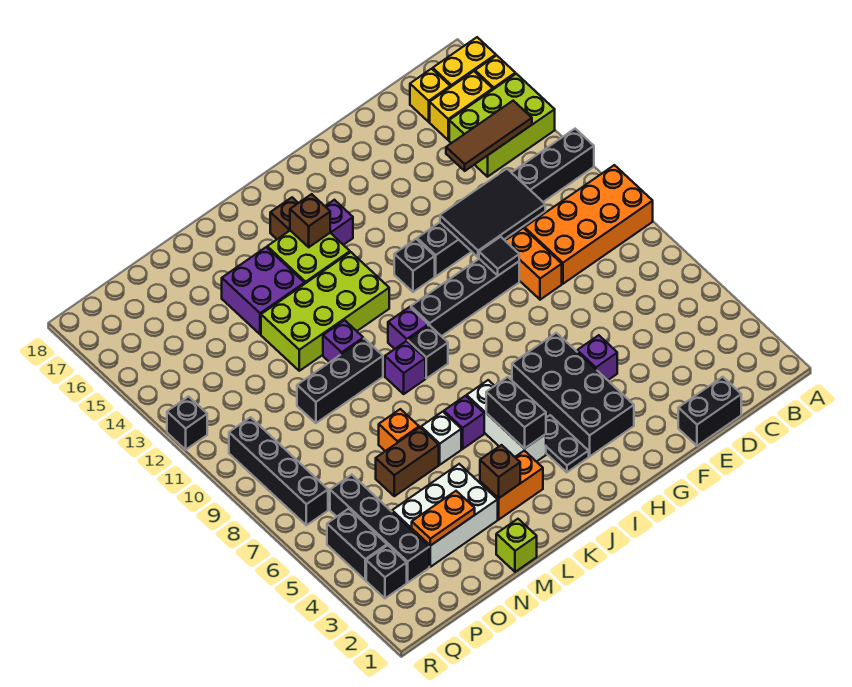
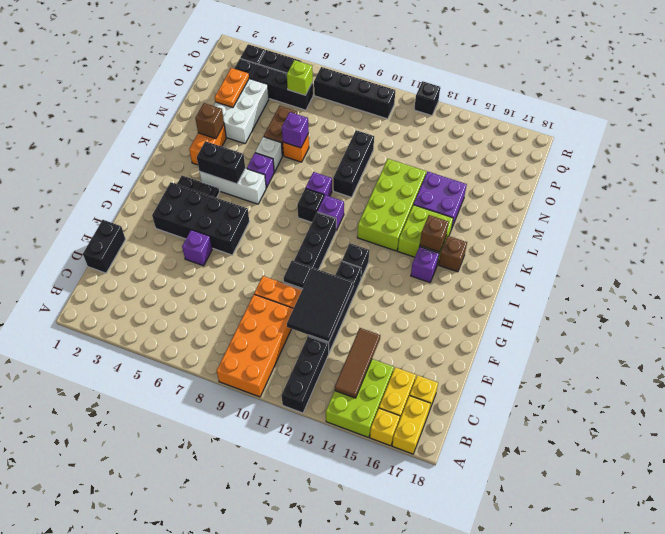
purple brick L11 level 1 -> purple brick M7 level 2
lime brick M1 level 1 -> lime brick P6 level 2

